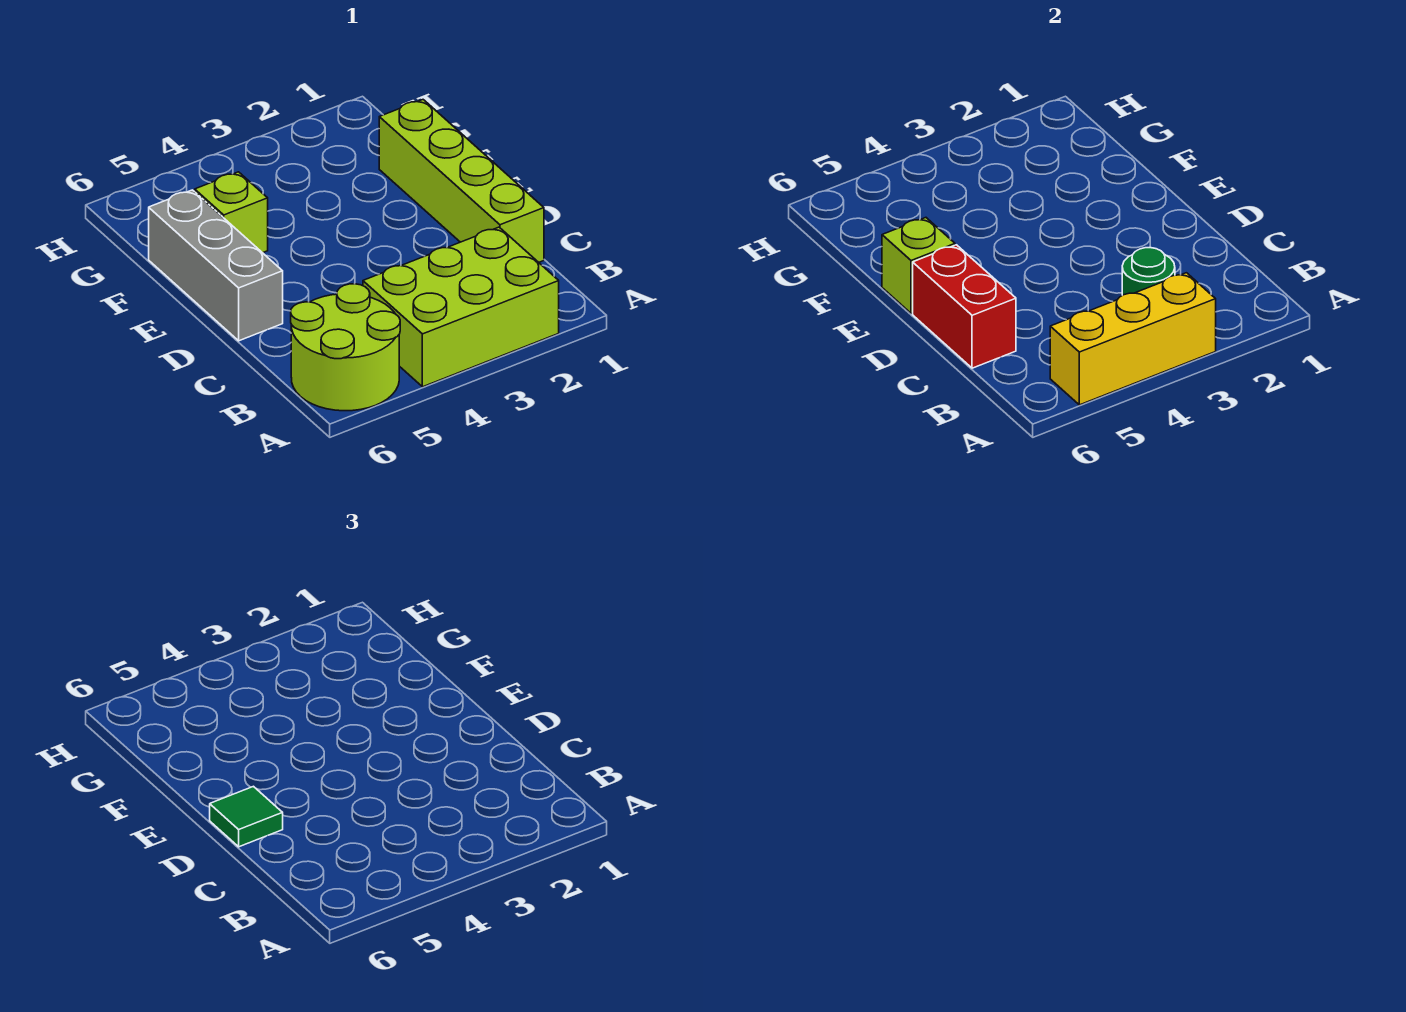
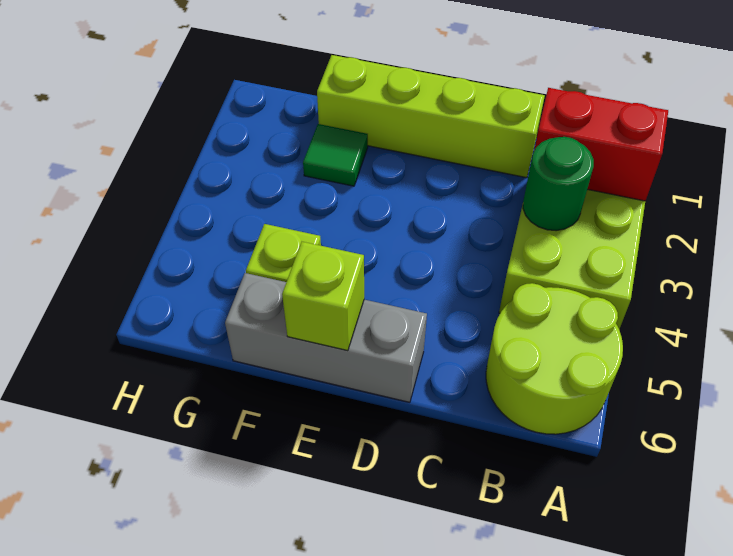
yellow brick A3:A5 level 2 -> none
red brick C6:D6 level 2 -> red brick A2:B2 level 2
green tile D6 level 3 -> green tile F2 level 1

